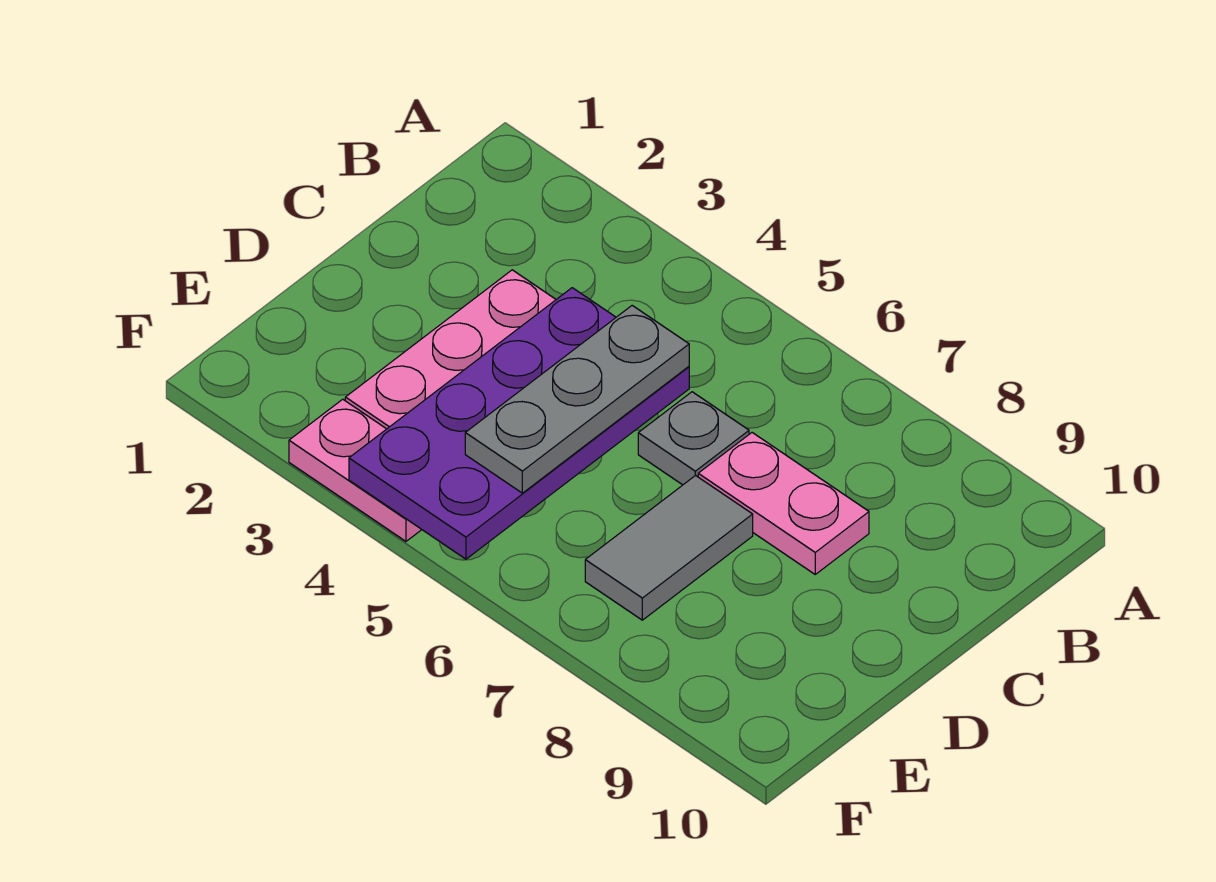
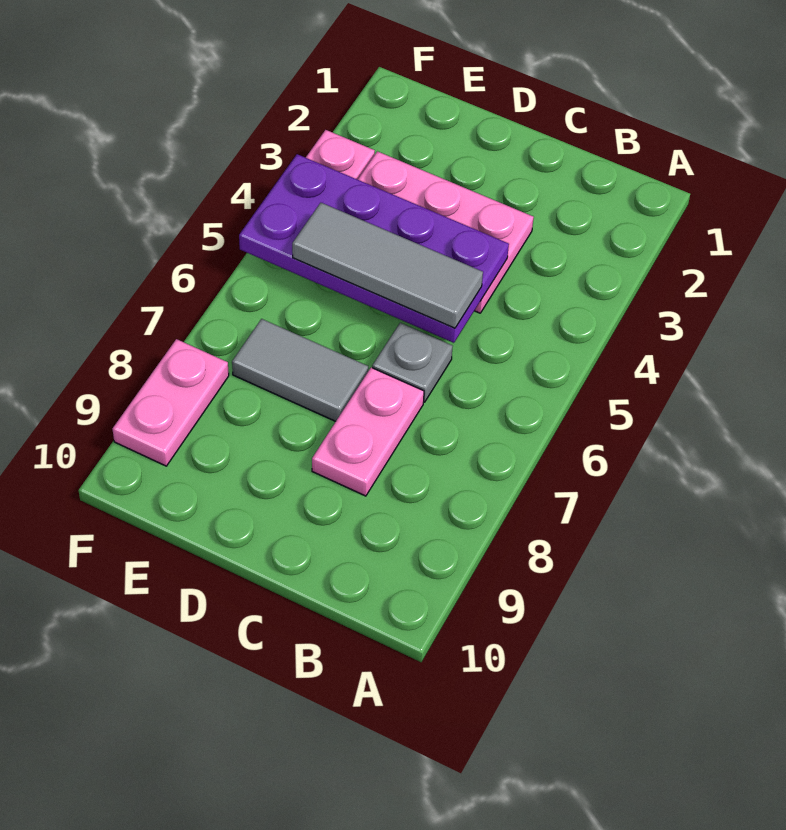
grey plate C5:E5 level 3 -> grey tile C5:E5 level 3
none -> pink plate F8:F9 level 1

